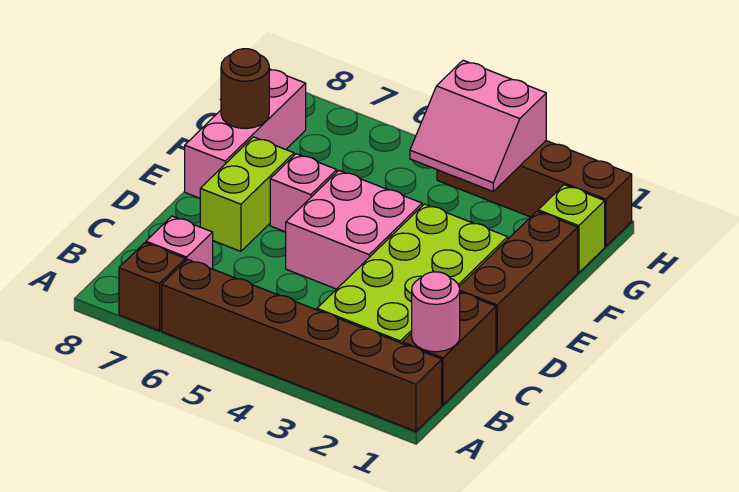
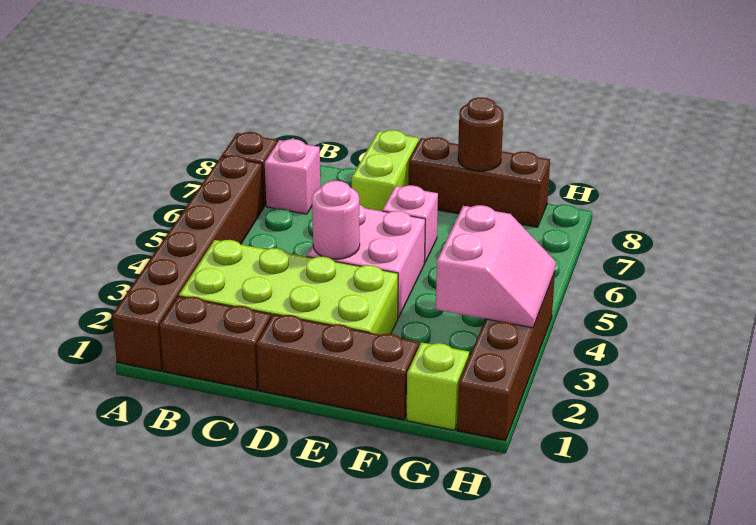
pink round brick B1 level 2 -> pink round brick D4 level 2
lime brick D7:E7 level 1 -> lime brick D7:D8 level 1
pink brick E8:G8 level 1 -> brown brick E8:G8 level 1
pink slope G3:H4 level 2 top H -> pink slope G3:H4 level 2 top G

